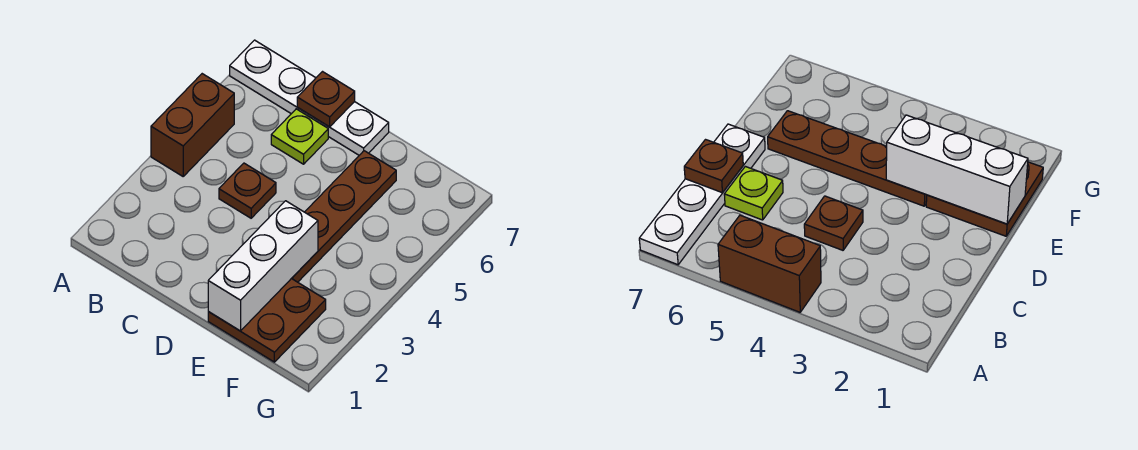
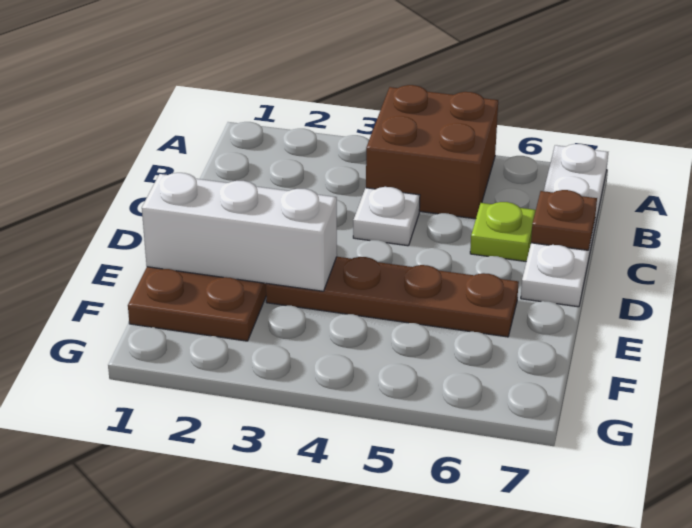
brown brick A4:A5 level 1 -> brown brick A4:B5 level 1
brown plate C4 level 1 -> white plate C4 level 1

